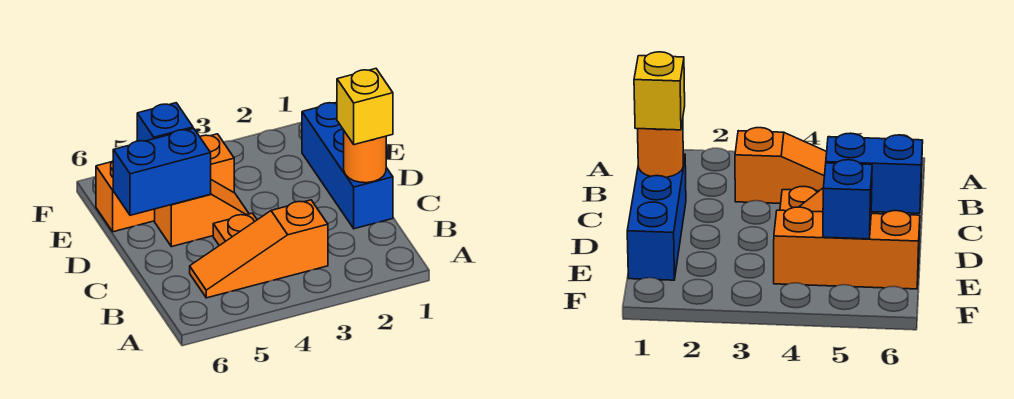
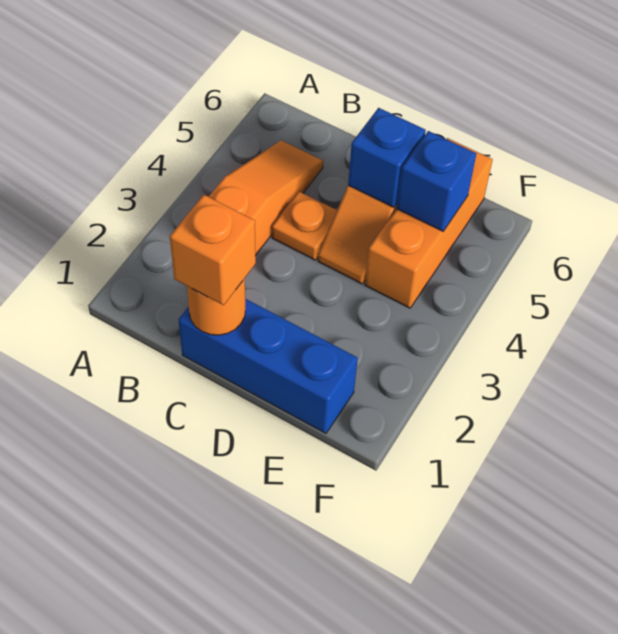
yellow brick C1 level 3 -> orange brick C1 level 3
blue brick D5:D6 level 2 -> blue brick D5 level 2

